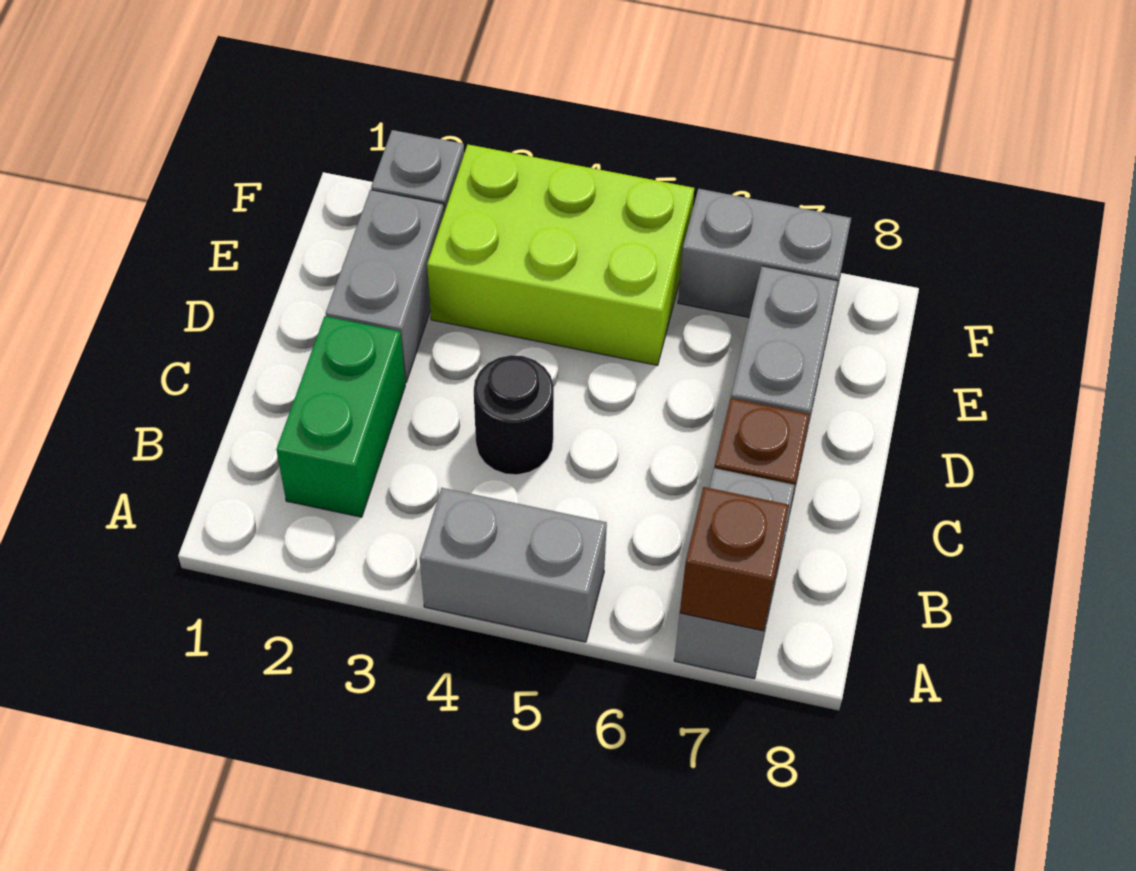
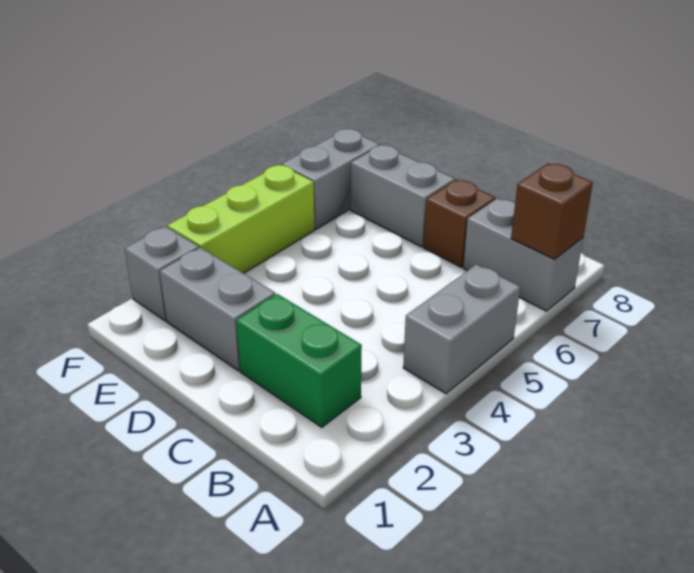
black round brick C4 level 1 -> none
lime brick E3:F5 level 1 -> lime brick F3:F5 level 1

